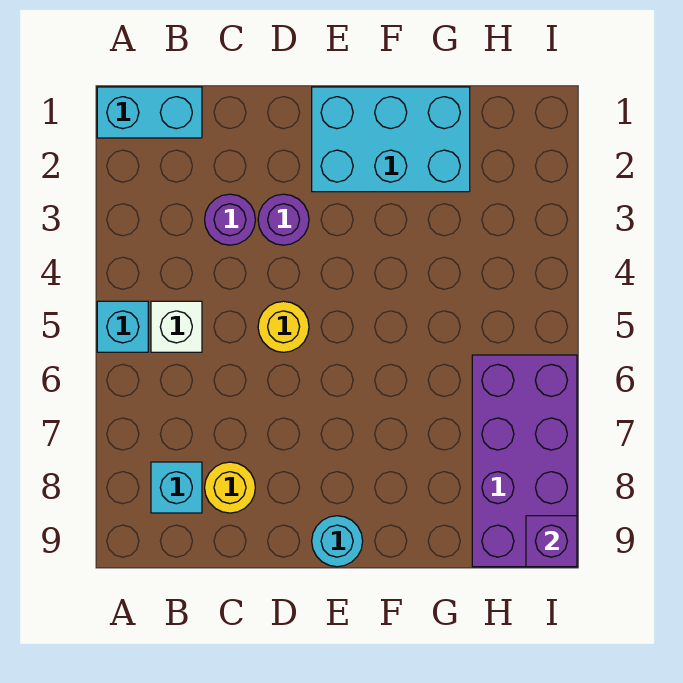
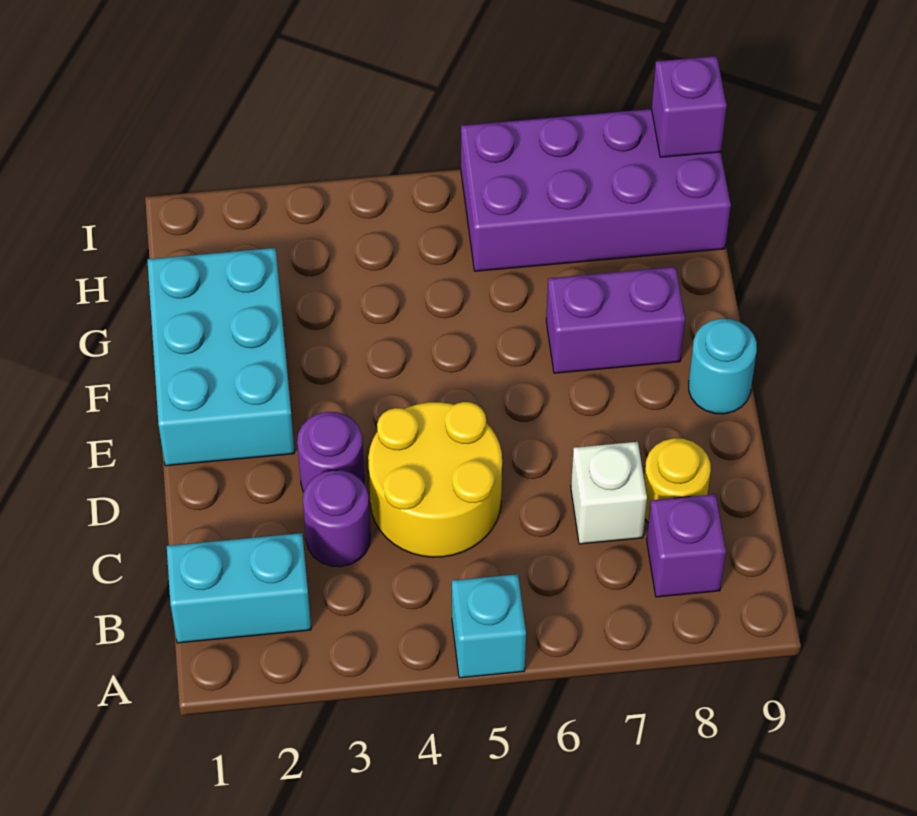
cyan brick A1:B1 level 1 -> cyan brick B1:B2 level 1
white brick B5 level 1 -> white brick C7 level 1
cyan brick B8 level 1 -> purple brick B8 level 1
yellow round brick D5 level 1 -> yellow round brick C4:D5 level 1
none -> purple brick F7:F8 level 1

